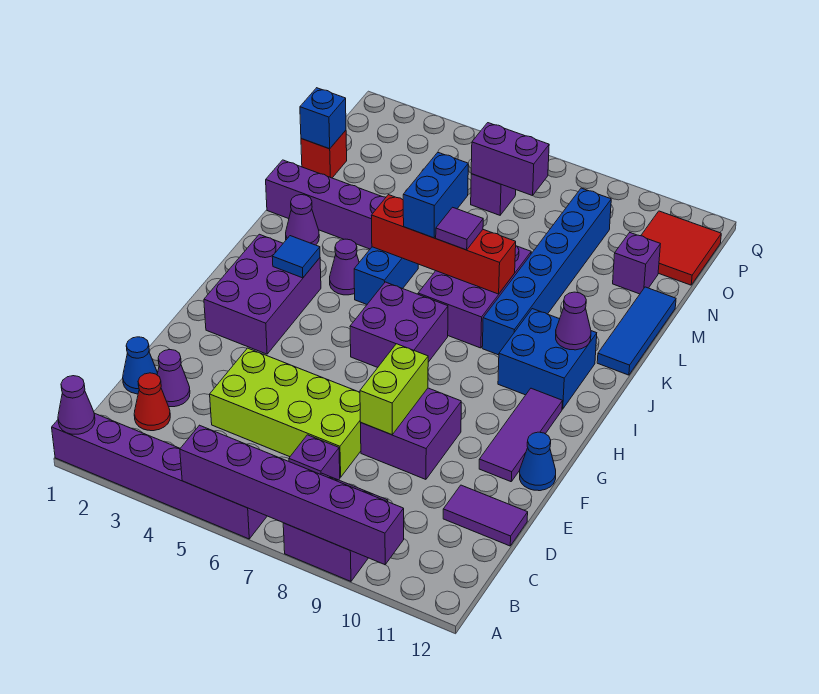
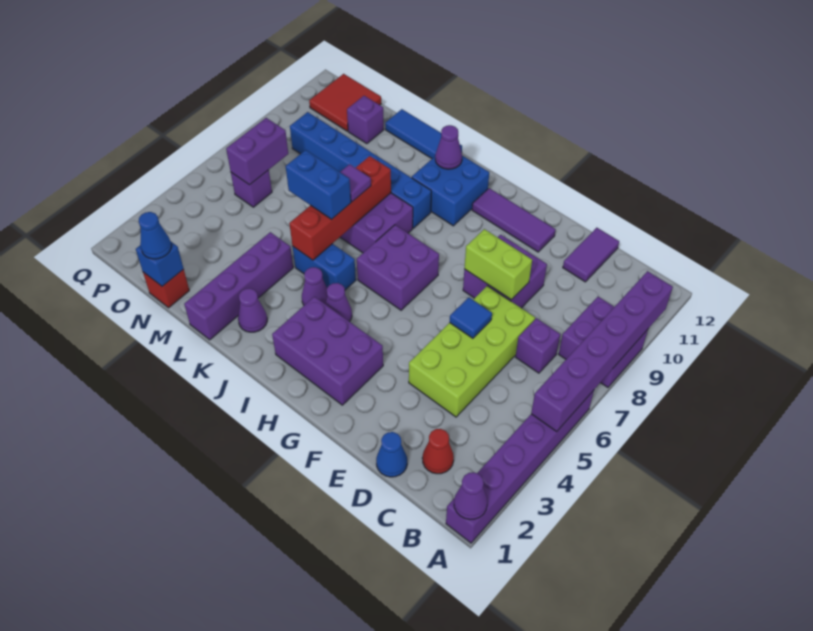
purple cone D2 level 1 -> purple cone I4 level 1
blue cone F12 level 1 -> blue cone N1 level 3
blue tile I3 level 2 -> blue tile E6 level 2

